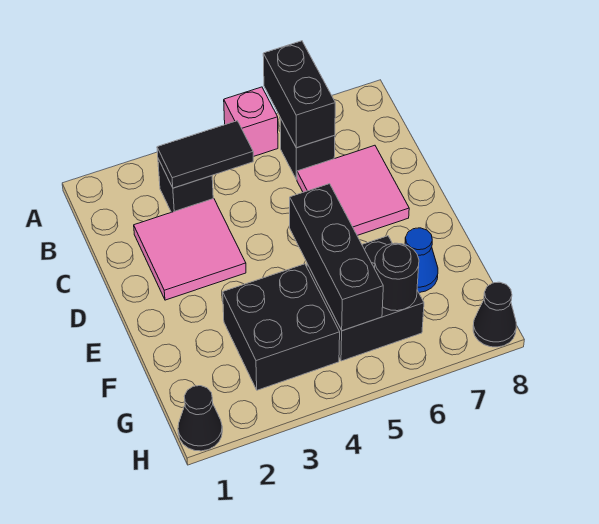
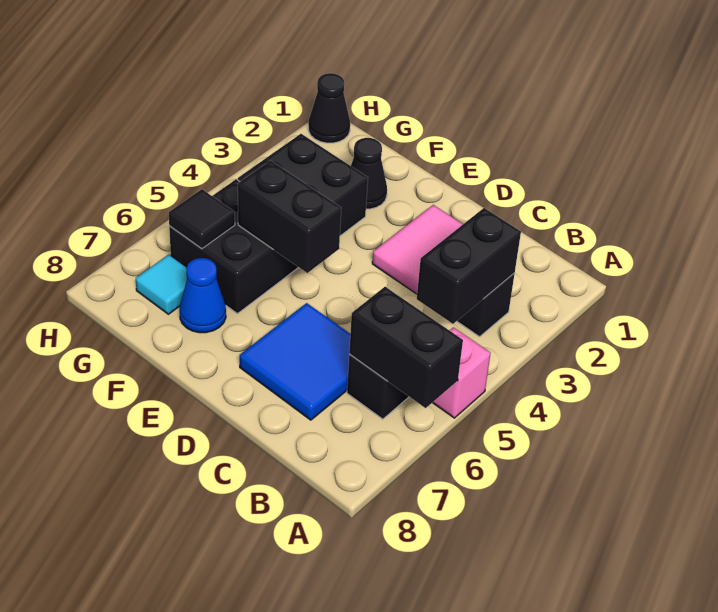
black tile B3:B4 level 2 -> black brick B3:B4 level 2
pink tile C6:D7 level 1 -> blue tile C6:D7 level 1
black brick E5:G5 level 2 -> black brick E5:F5 level 2
black round brick G6 level 2 -> black tile G6 level 2
none -> cyan tile G7 level 1
black cone H8 level 1 -> black cone F2 level 1

